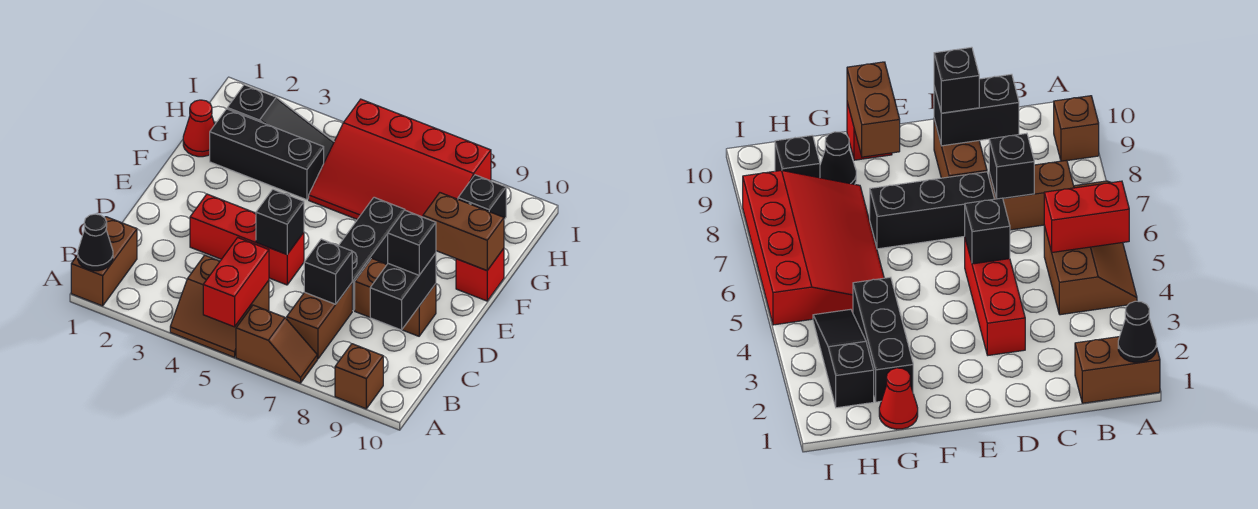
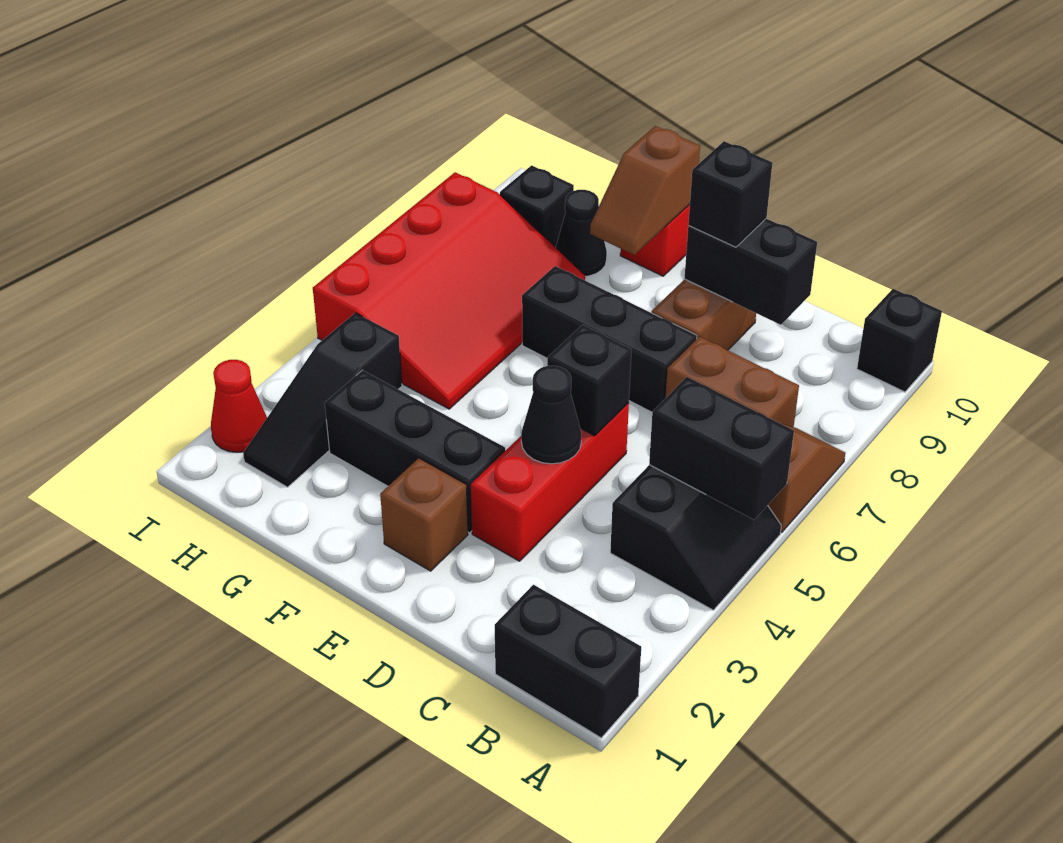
brown brick A1:B1 level 1 -> black brick A1:B1 level 1
black cone A1 level 2 -> black cone D4 level 2
brown slope A4:B5 level 1 top B -> black slope A4:B5 level 1 top B
red brick A5:B5 level 2 -> black brick A5:B5 level 2
brown brick A9 level 1 -> brown brick E2 level 1
black brick C7 level 2 -> black brick A10 level 1
brown brick F9:F10 level 2 -> brown slope F9:F10 level 2 top 10
red cone G1 level 1 -> red cone I2 level 1
black brick G2:G4 level 1 -> black brick E3:G3 level 1
black slope H2:H4 level 1 top 2 -> black slope H2:H4 level 1 top 4

